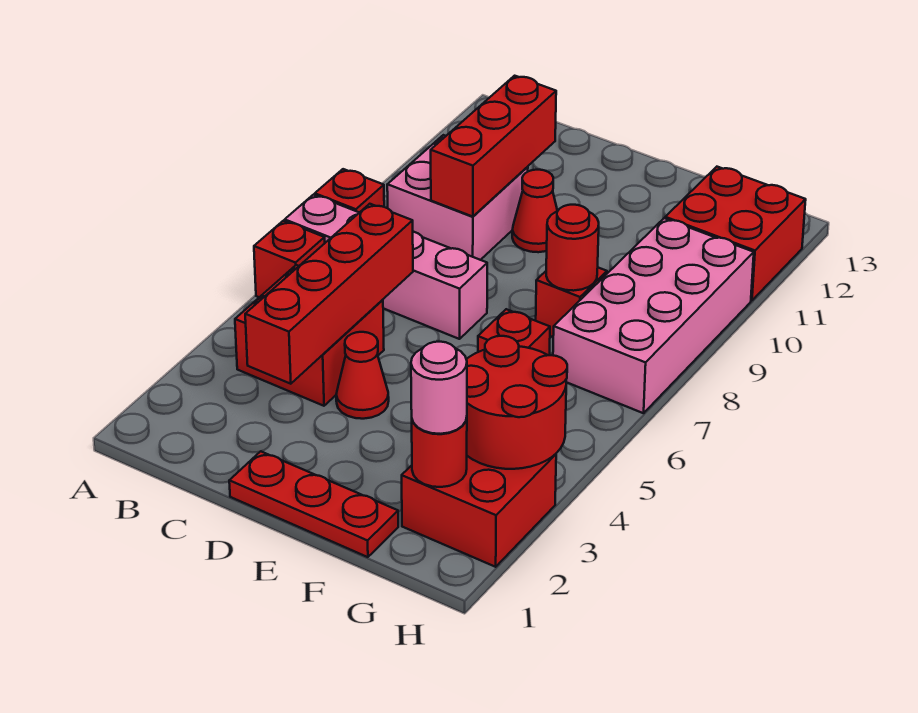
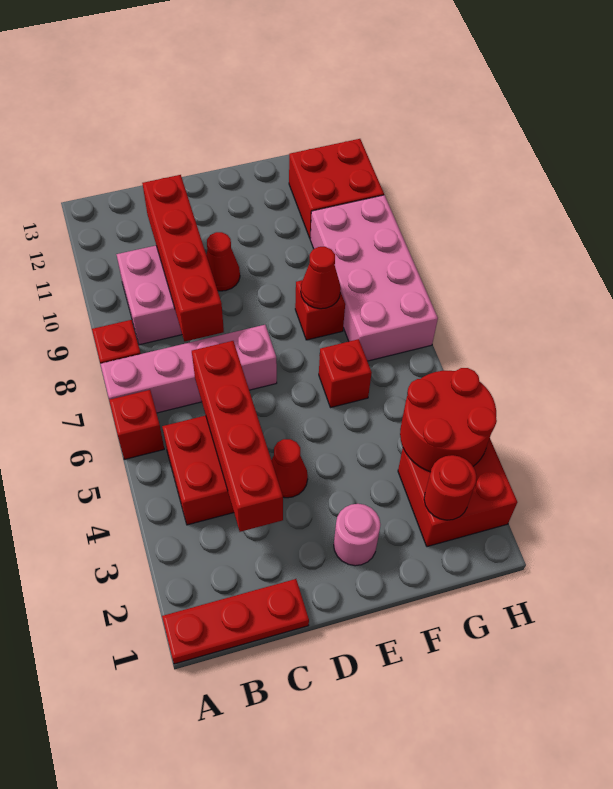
red brick C9:C11 level 2 -> red brick C8:C11 level 2
red plate D1:F1 level 1 -> red plate A1:C1 level 1
red round brick F8 level 2 -> red cone F8 level 2
pink round brick G2 level 3 -> pink round brick E2 level 1

